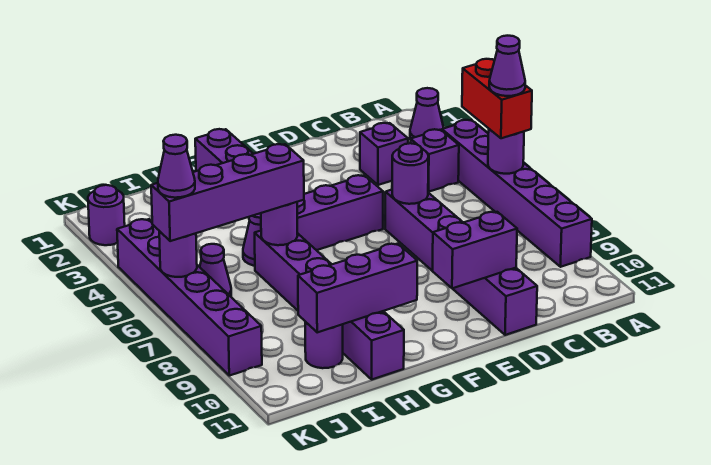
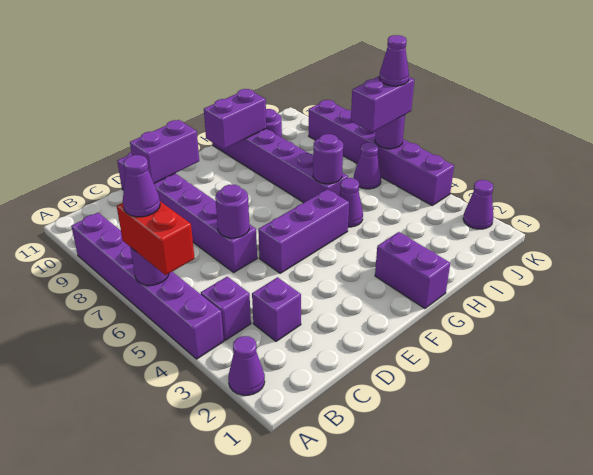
purple brick G10:I10 level 2 -> purple brick G10:H10 level 2
purple brick H6:K6 level 3 -> purple brick J6:K6 level 3
purple round brick K2 level 1 -> purple cone K2 level 1

